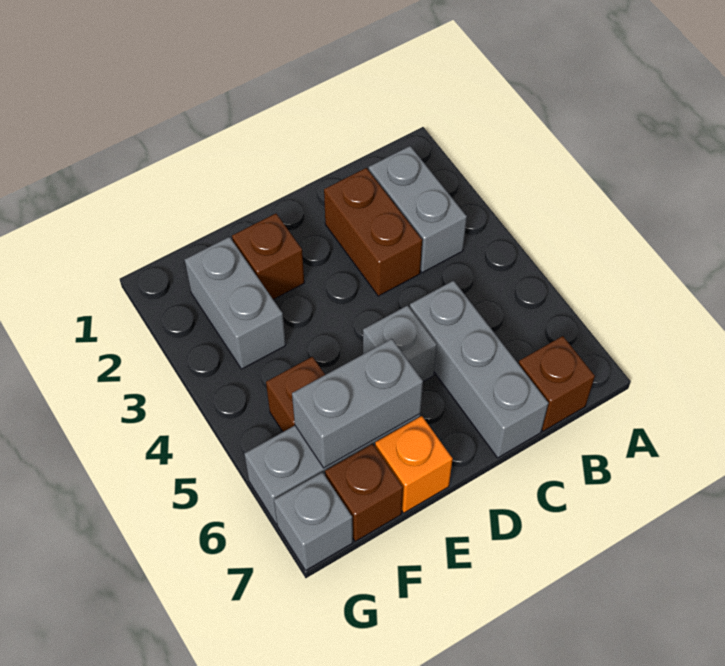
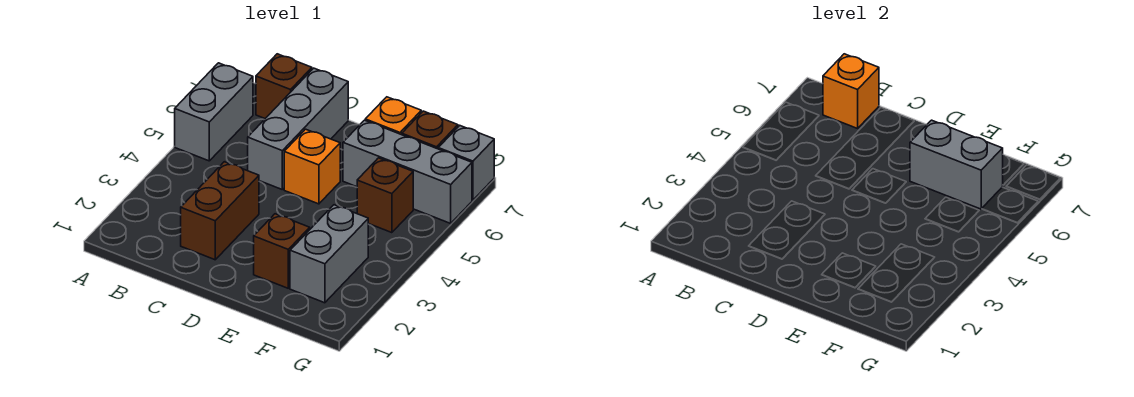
grey brick B2:B3 level 1 -> grey brick A5:A6 level 1
none -> orange brick B7 level 2
grey brick D5 level 1 -> orange brick D5 level 1

